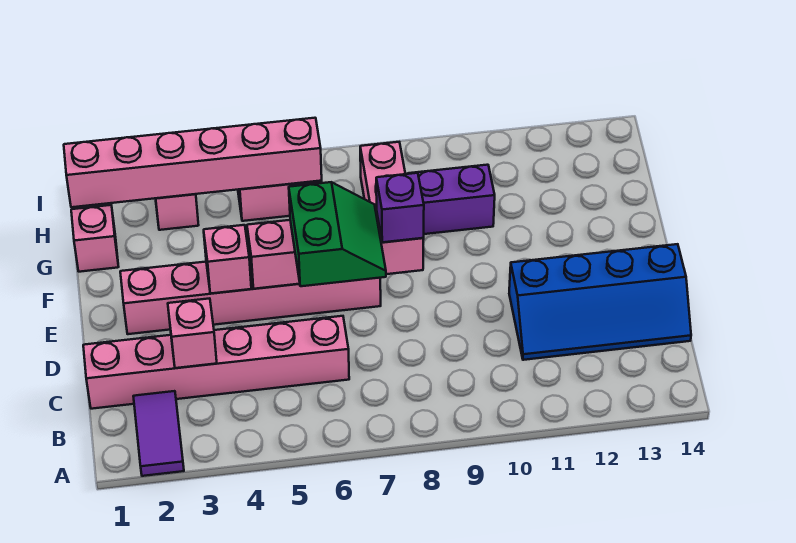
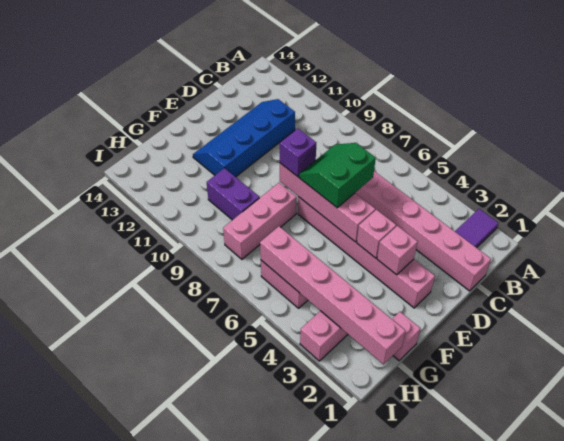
pink brick C3 level 2 -> pink brick E3 level 2
blue slope C11:D14 level 1 top D -> blue slope C11:F12 level 1 top 11

